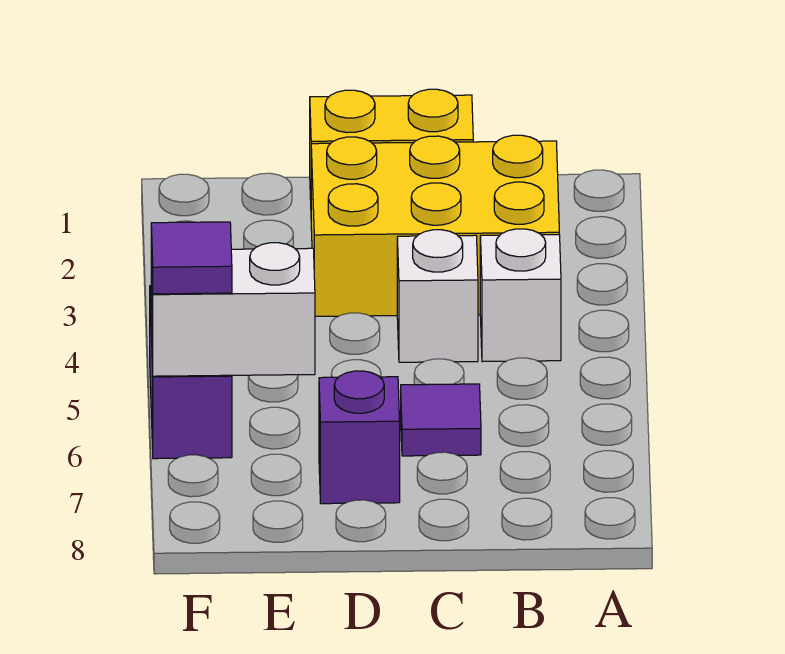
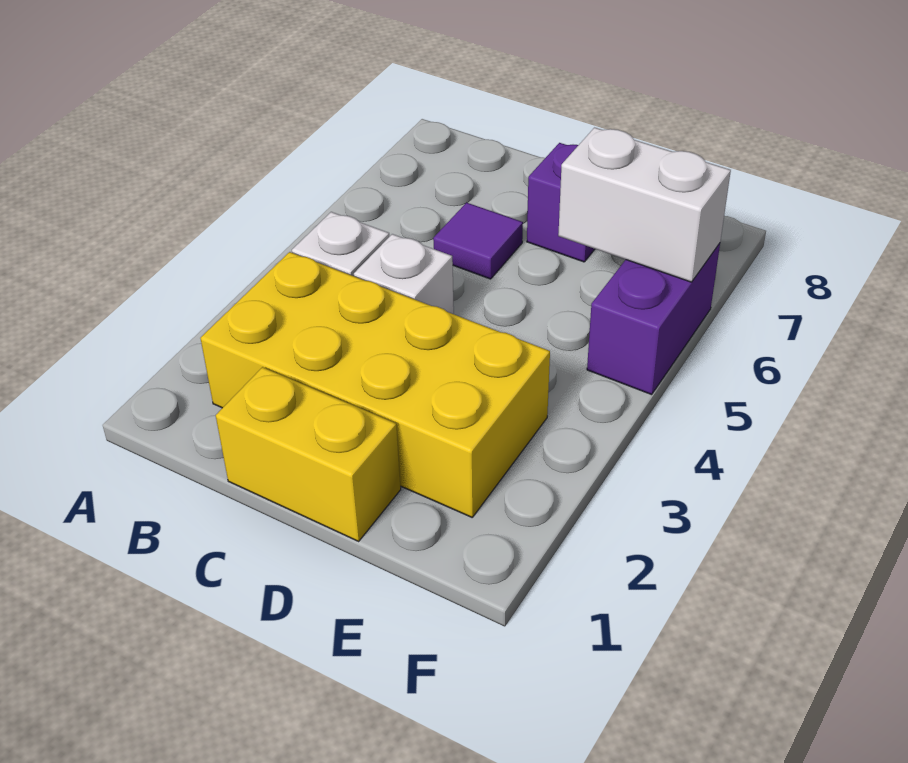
yellow brick B2:D3 level 1 -> yellow brick B2:E3 level 1
purple tile F6 level 3 -> none

